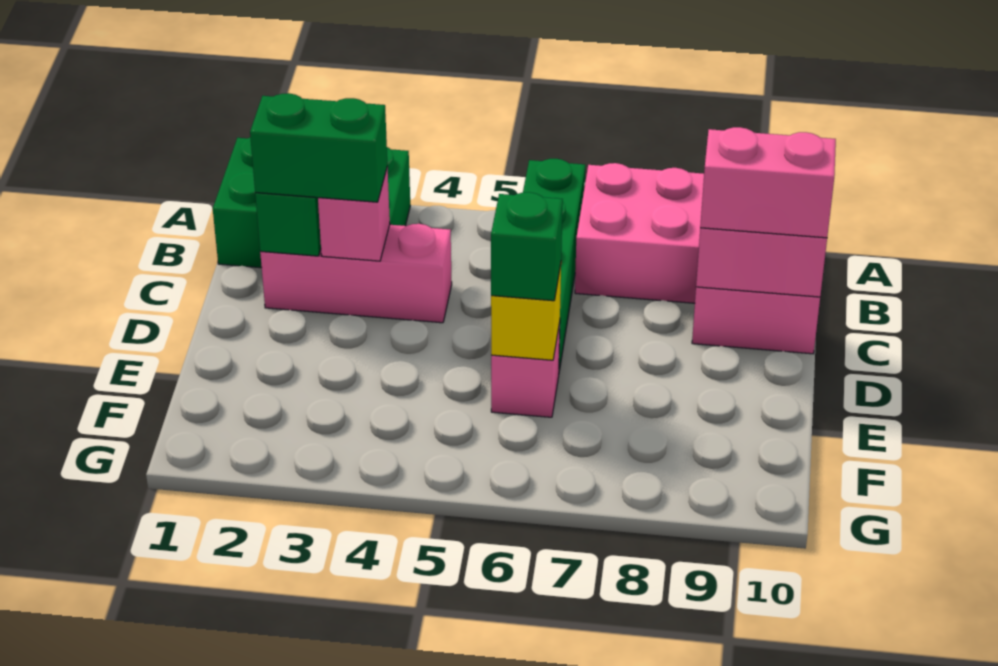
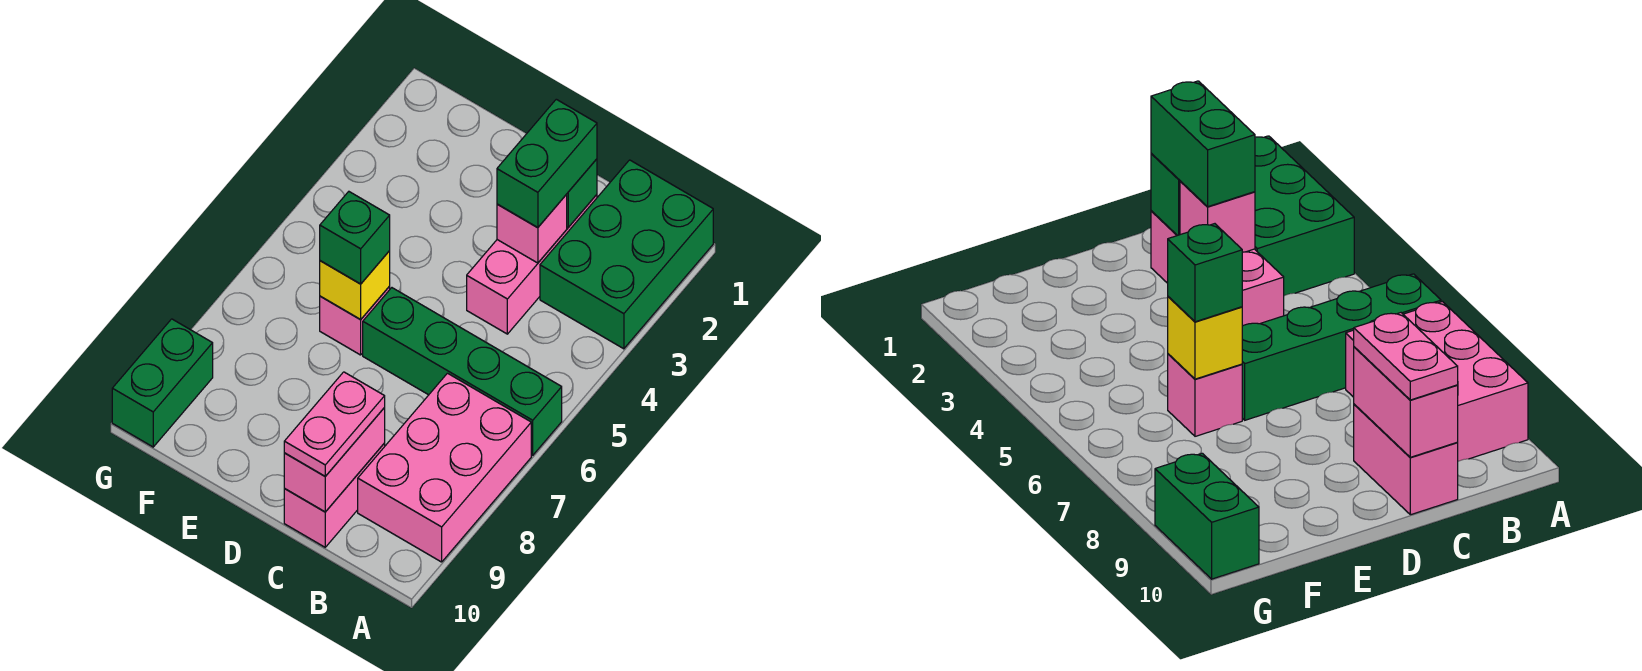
pink brick C9:C10 level 3 -> pink plate C9:C10 level 3
none -> green brick G9:G10 level 1

